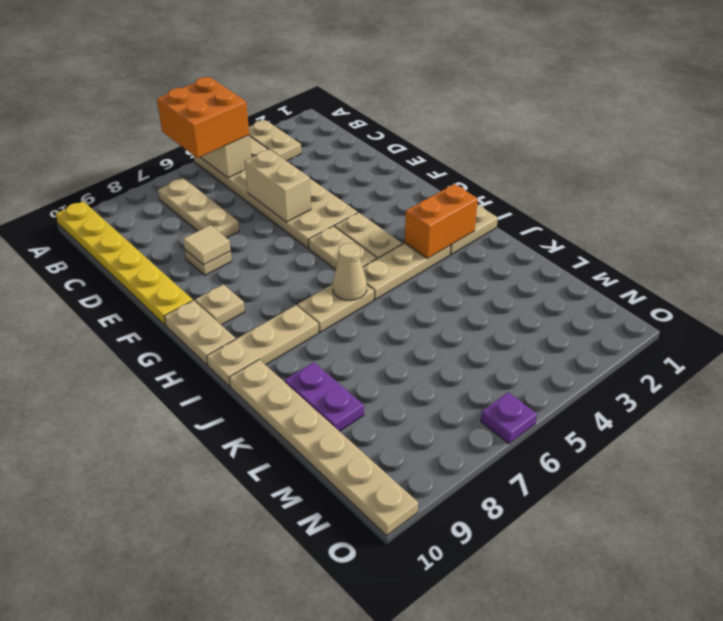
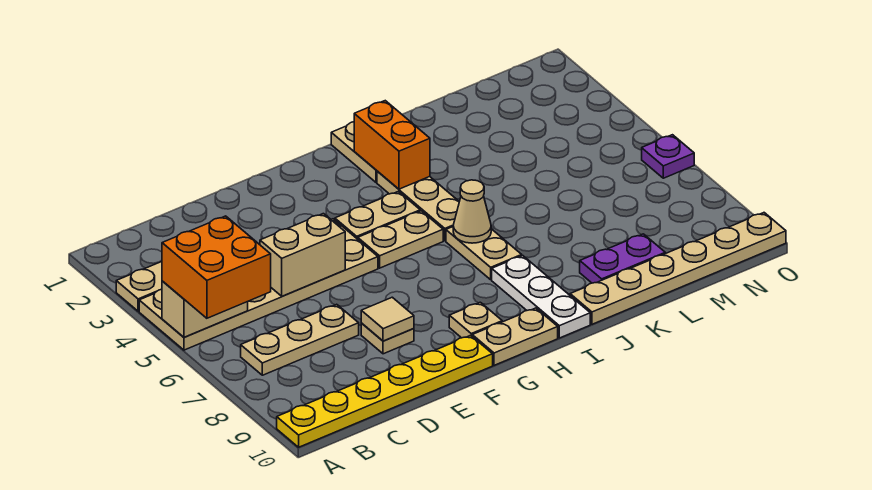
tan plate I8:I10 level 1 -> white plate I8:I10 level 1

